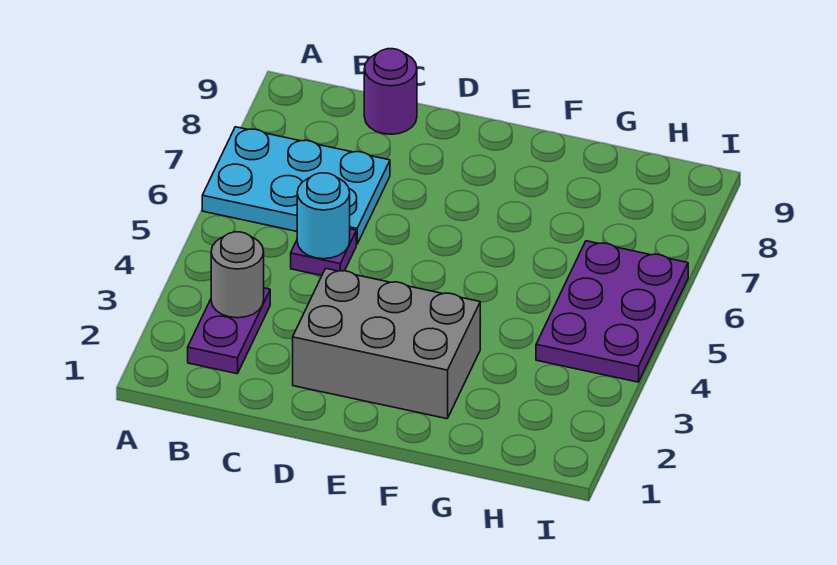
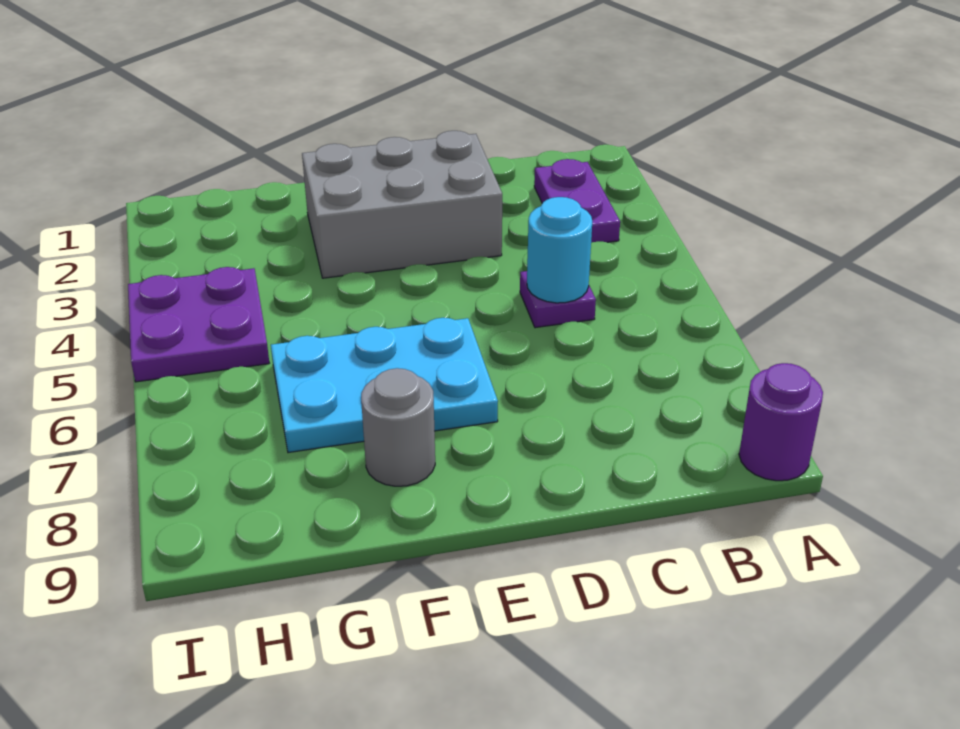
cyan plate A6:C7 level 1 -> cyan plate E6:G7 level 1
grey round brick B3 level 2 -> grey round brick F8 level 1
purple round brick C9 level 1 -> purple round brick A9 level 1
purple plate H4:I6 level 1 -> purple plate H4:I5 level 1

